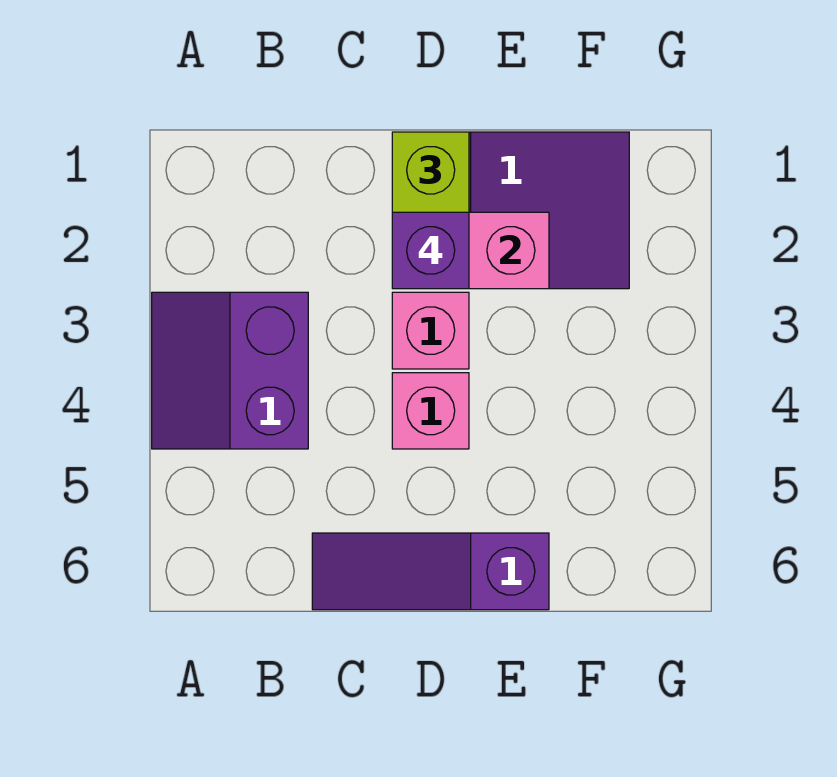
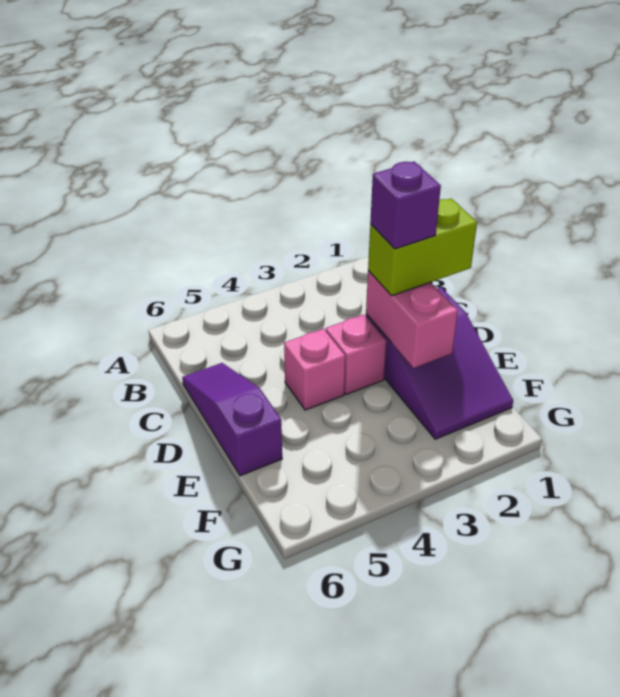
purple slope A3:B4 level 1 top B -> none

